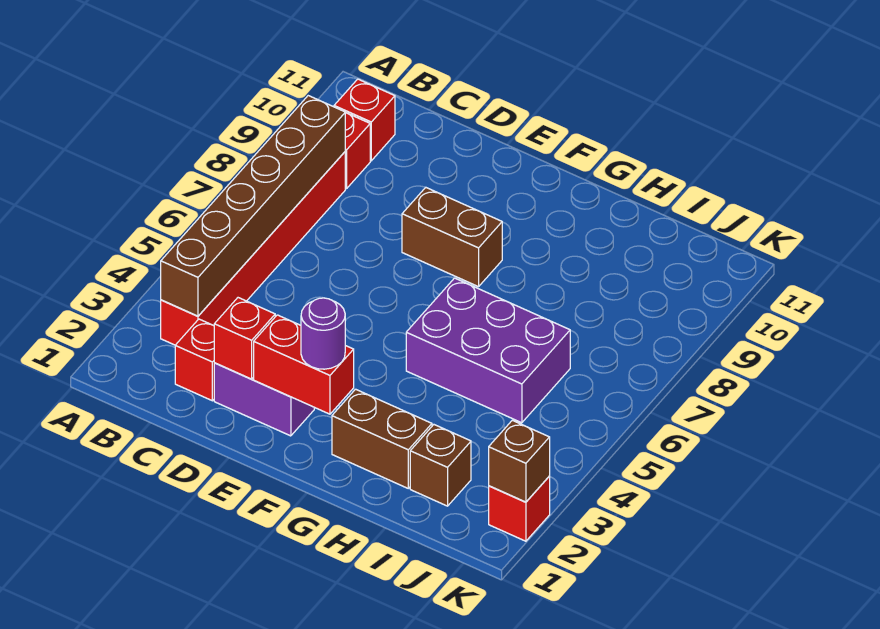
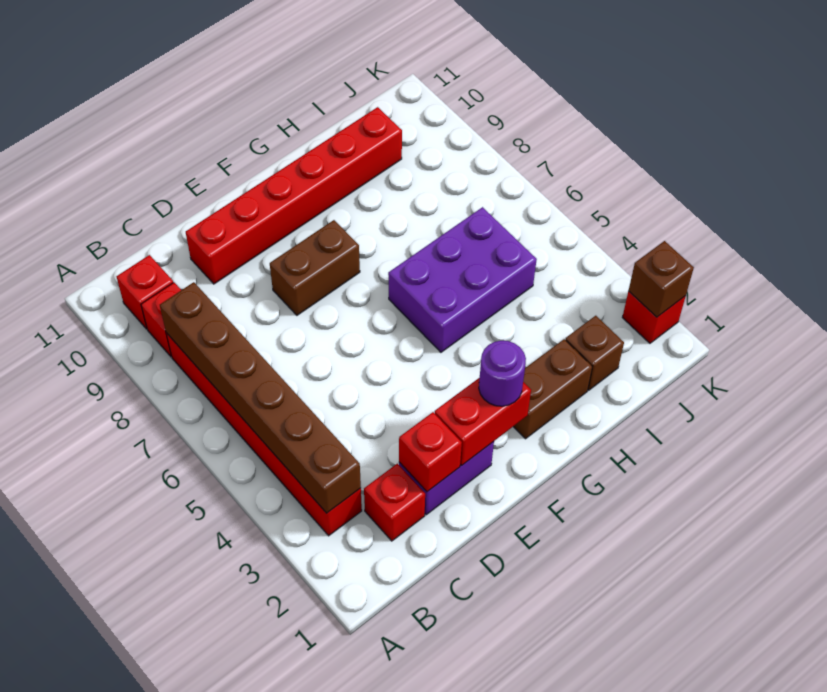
none -> red brick D10:I10 level 1

